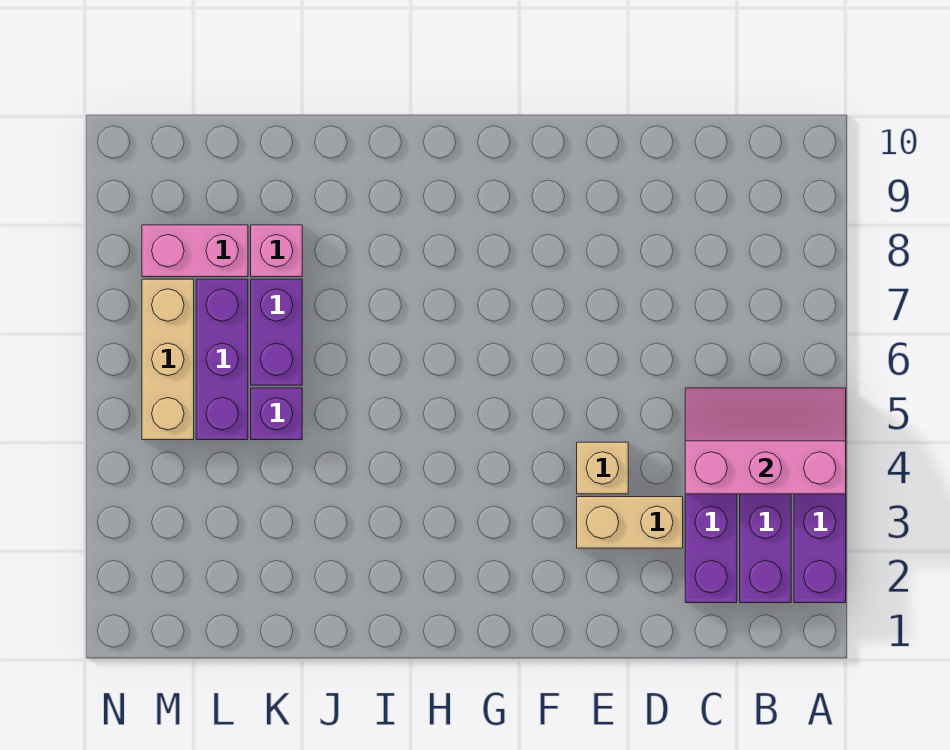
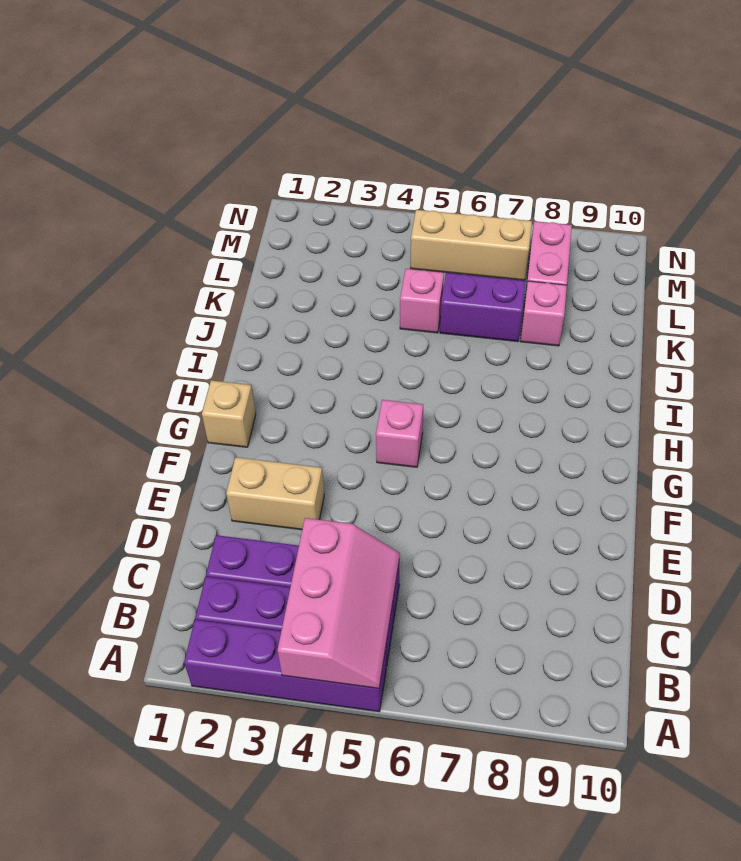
tan brick D3:E3 level 1 -> tan brick E2:E3 level 1
tan brick E4 level 1 -> tan brick G1 level 1
none -> pink brick G5 level 1
purple brick K5 level 1 -> pink brick K5 level 1
purple brick L5:L7 level 1 -> none

